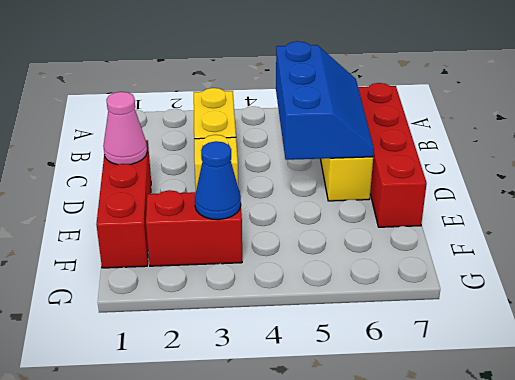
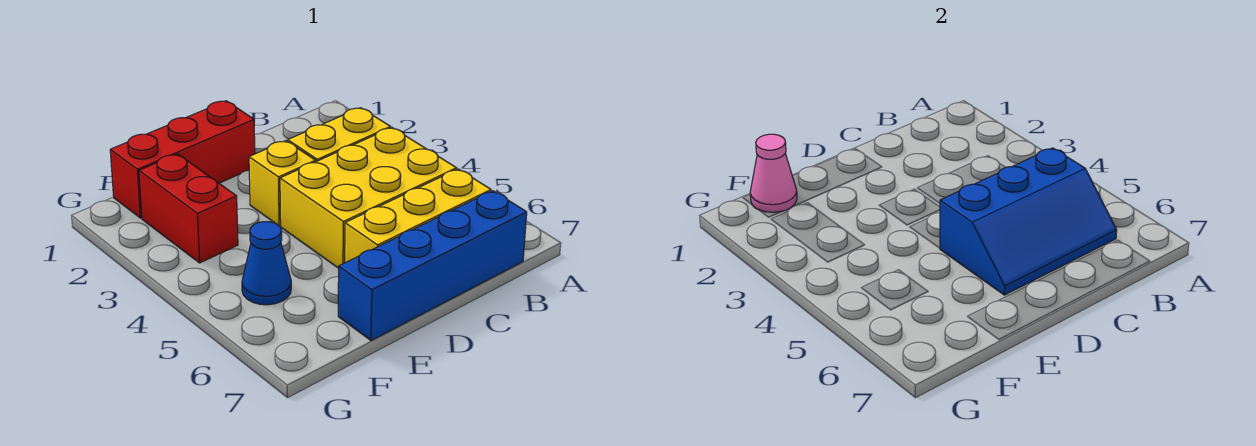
none -> yellow brick B4:D5 level 1
red brick B7:E7 level 1 -> blue brick B7:E7 level 1
pink cone D1 level 2 -> pink cone F1 level 2
blue cone F3 level 2 -> blue cone F5 level 1

